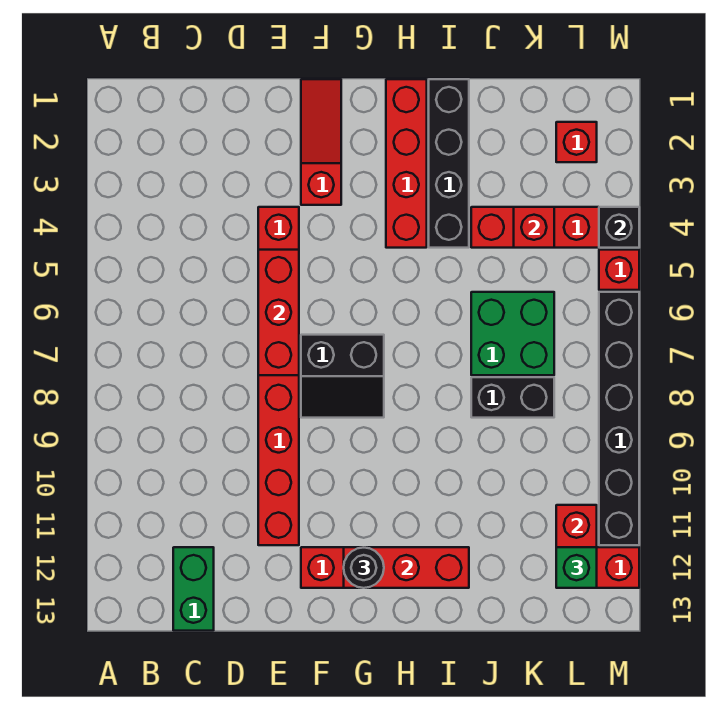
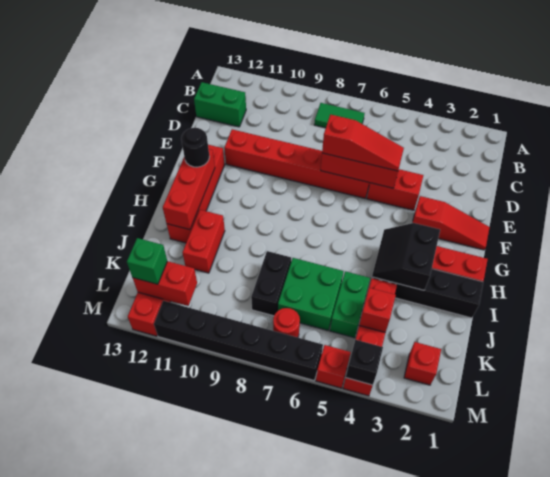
none -> green tile B7:B8 level 1
none -> red slope E5:E7 level 3 top 7
black slope F7:G8 level 1 top 7 -> black slope H3:I4 level 2 top 3
none -> red brick I11:J11 level 1
none -> green brick J5:K5 level 1
none -> red round brick L7 level 1

